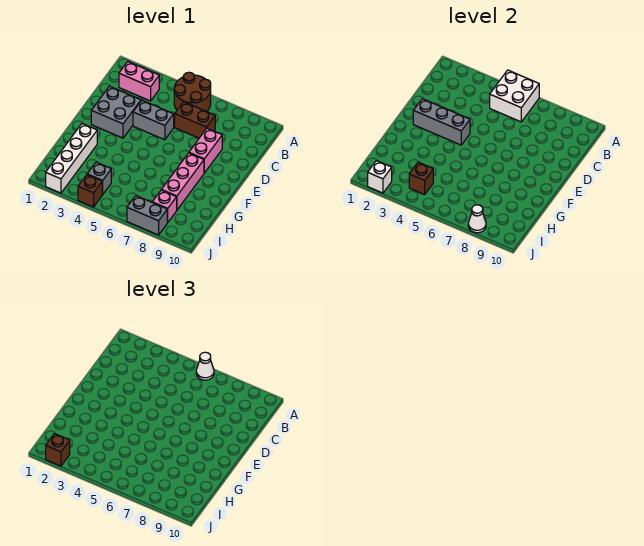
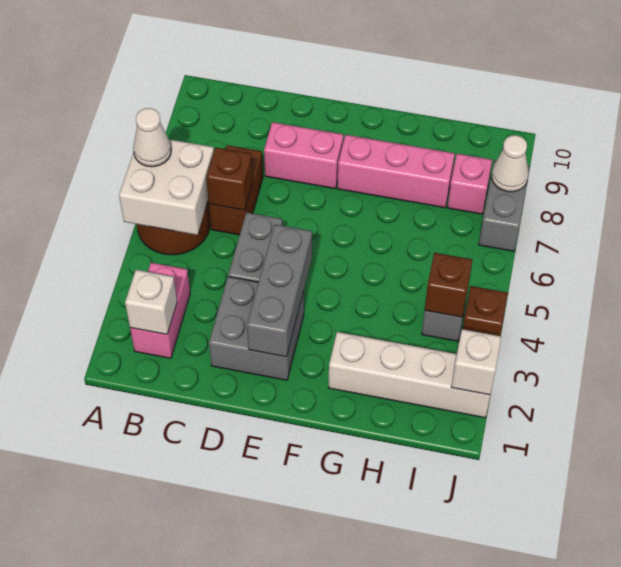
none -> white brick B2 level 2
brown brick J2 level 3 -> brown brick C6 level 2

